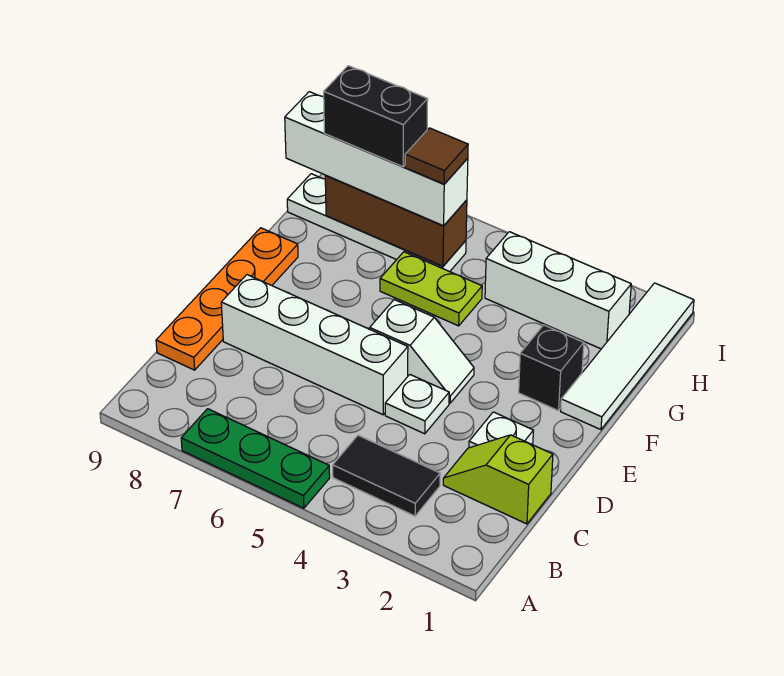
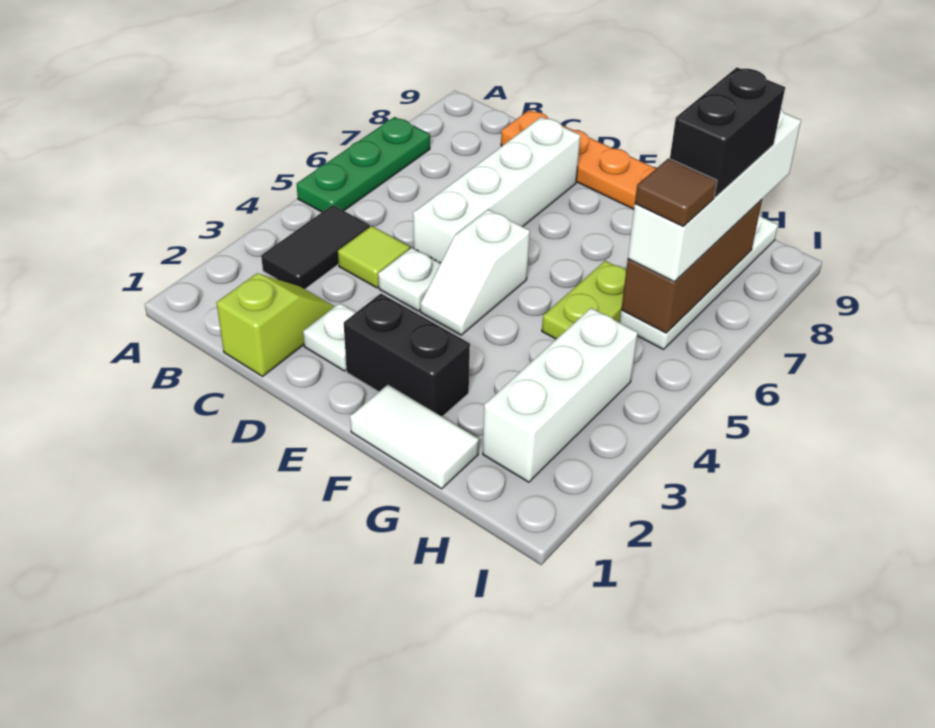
none -> lime tile C4 level 1
white tile F1:I1 level 1 -> white tile F1:G1 level 1
black brick F2 level 1 -> black brick E2:F2 level 1

